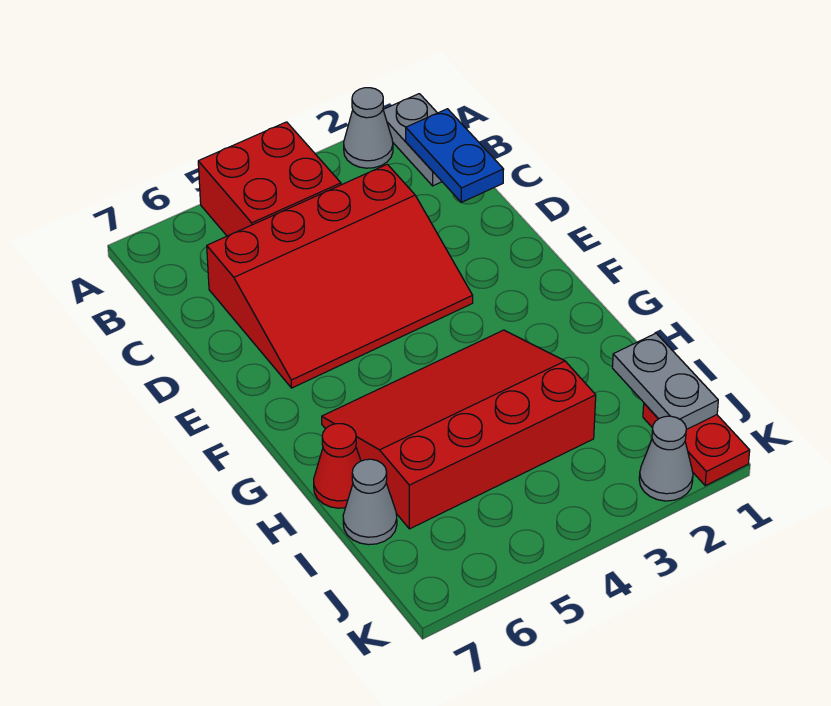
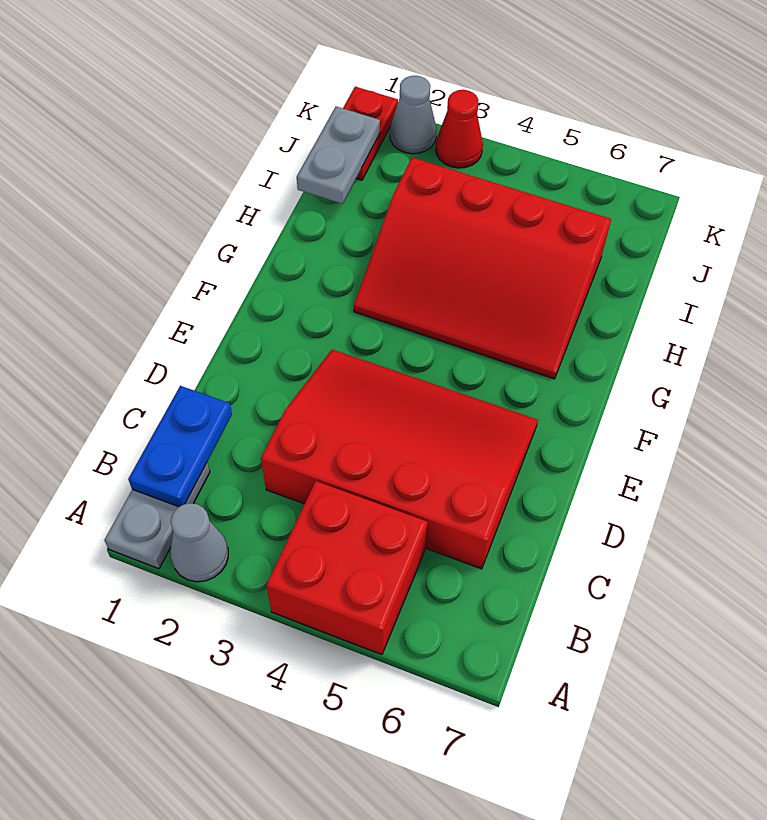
red cone H7 level 1 -> red cone K3 level 1
grey cone I7 level 1 -> none

